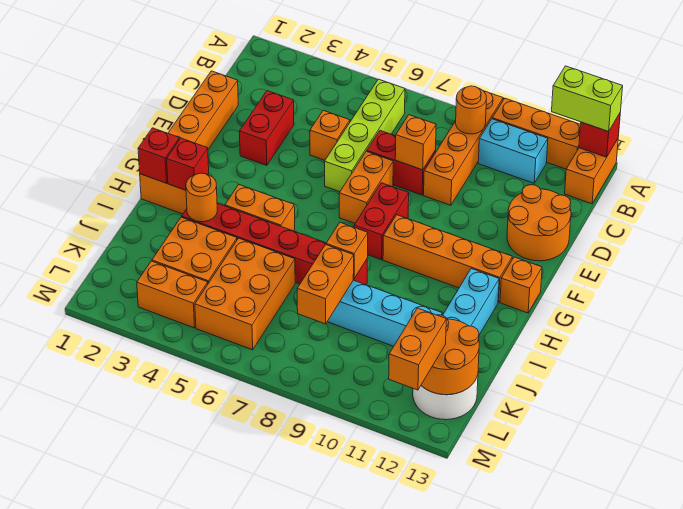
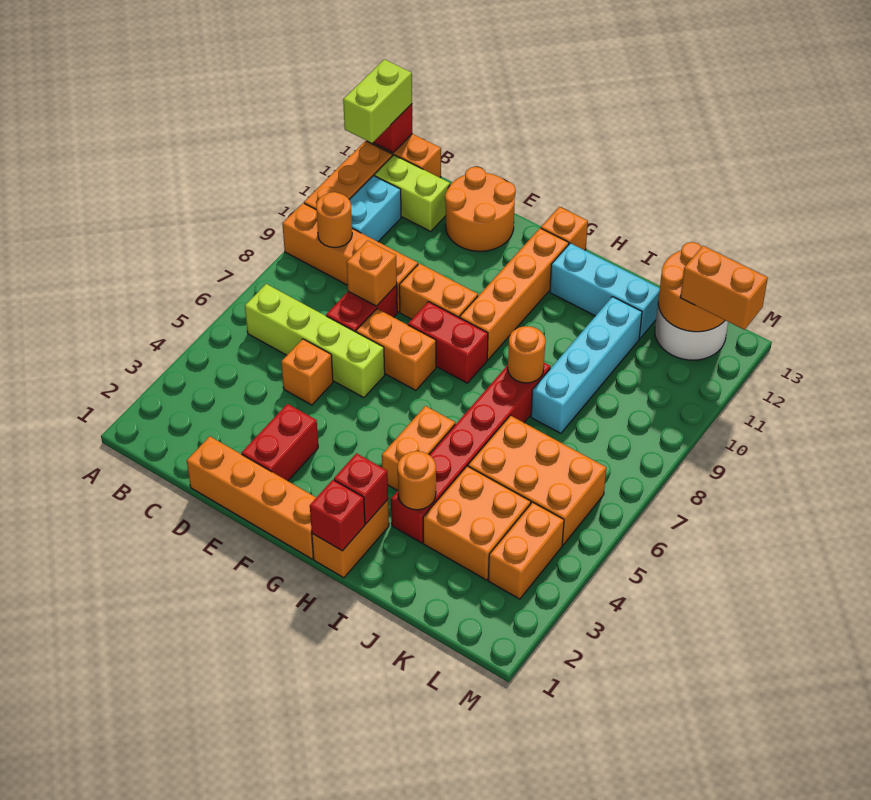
none -> lime brick B12:C12 level 1
red brick D3:E3 level 1 -> red brick E2:E3 level 1
orange brick I8 level 2 -> orange round brick I8 level 2
orange brick J8:K8 level 2 -> orange brick E9:F9 level 1

